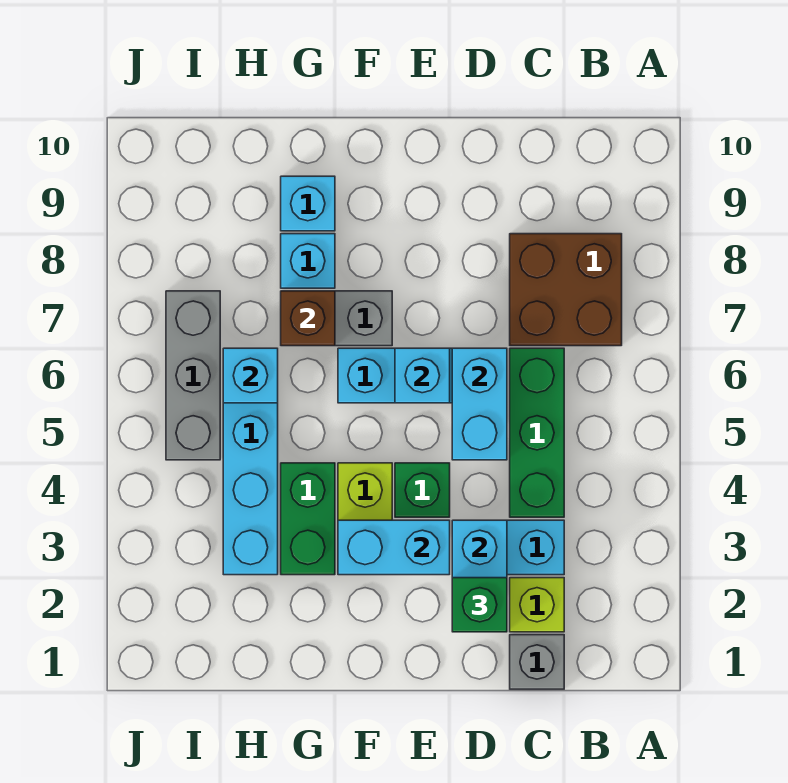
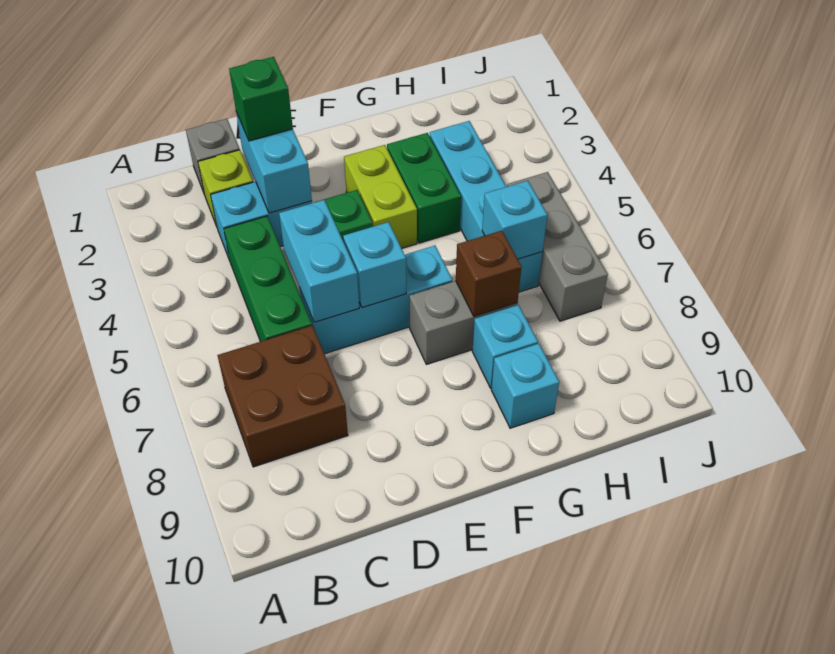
cyan brick E3:F3 level 2 -> none

